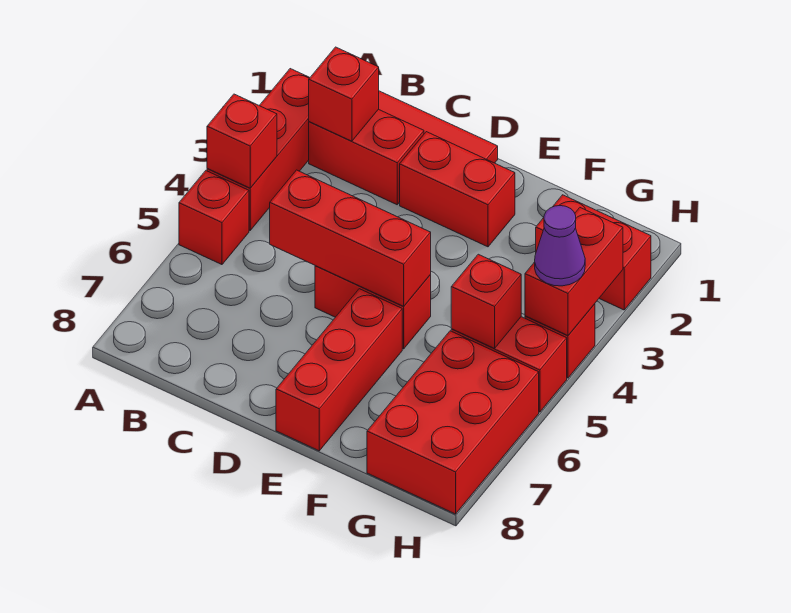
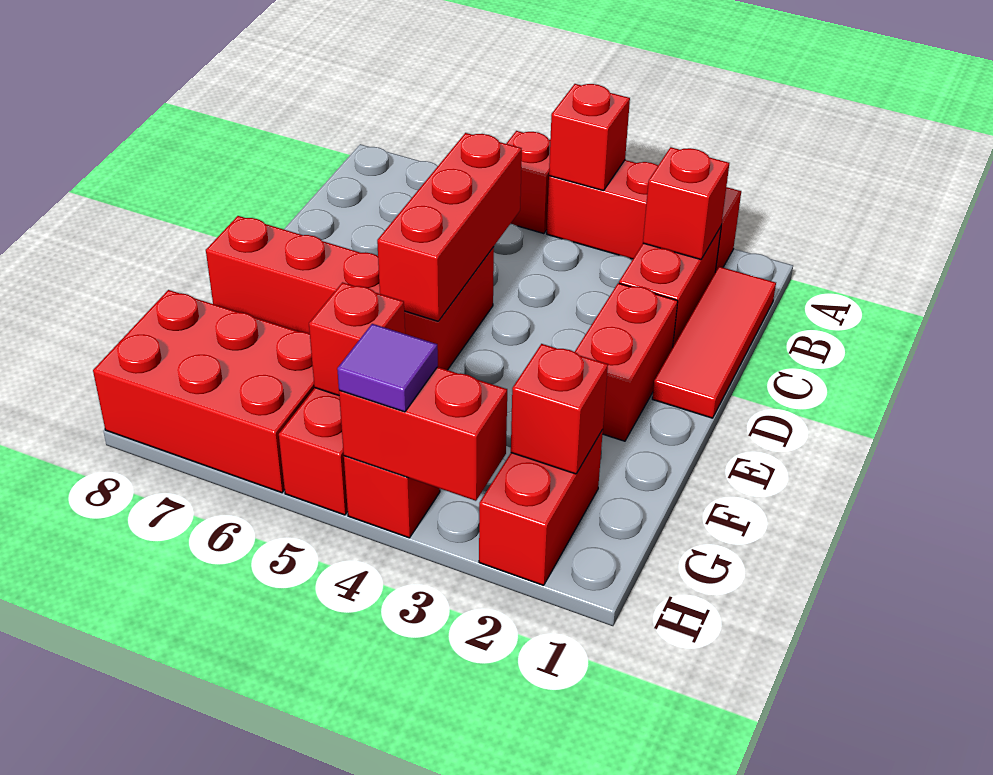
none -> red brick G2 level 2
purple cone H4 level 3 -> purple tile H4 level 3

